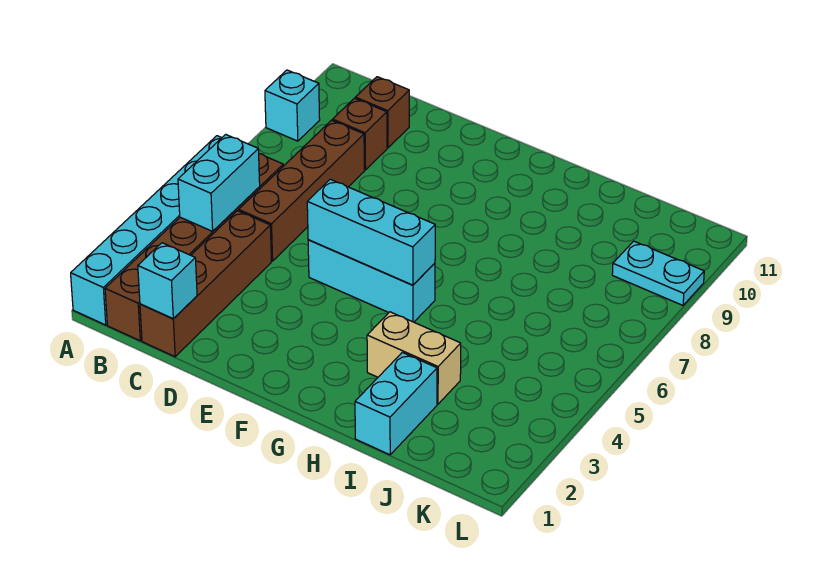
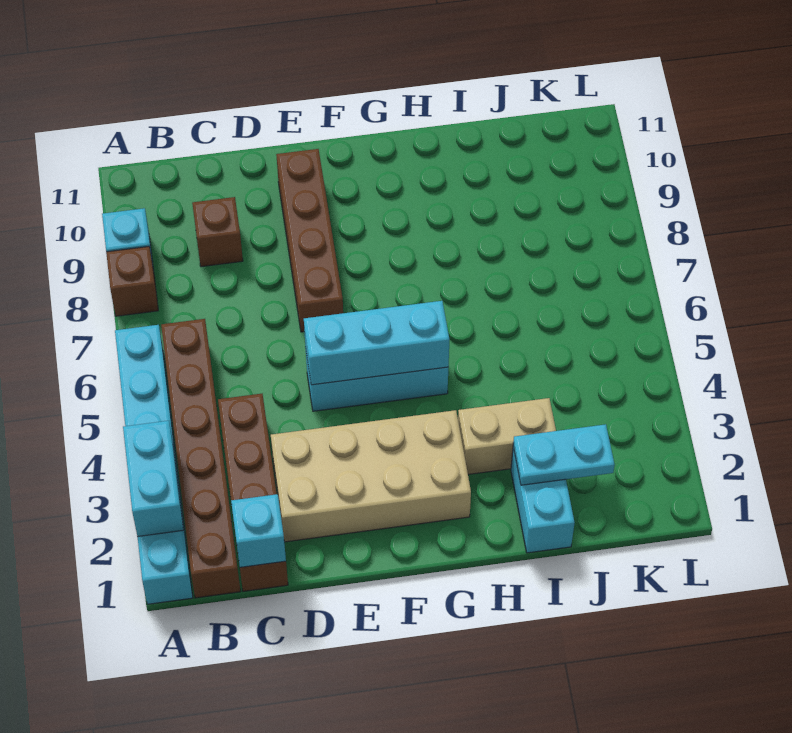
cyan brick B4:B5 level 2 -> cyan brick A2:A3 level 2
brown brick C5:C8 level 1 -> brown brick E7:E10 level 1
brown brick C10 level 1 -> brown brick A8 level 1
none -> tan brick D2:G3 level 1
cyan plate K9:L9 level 1 -> cyan plate I2:J2 level 2

